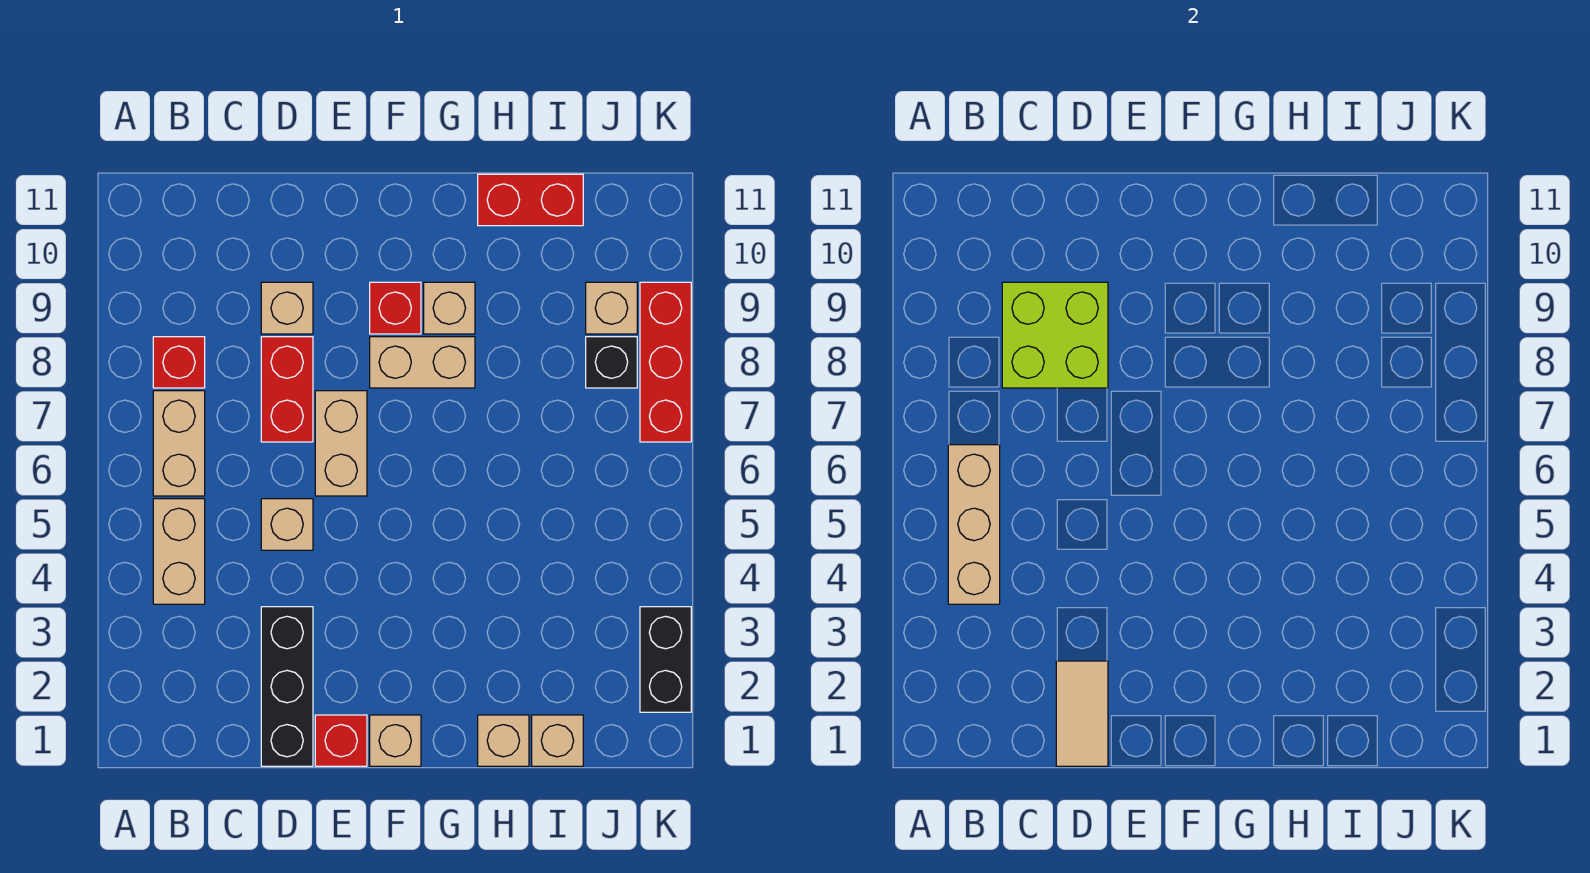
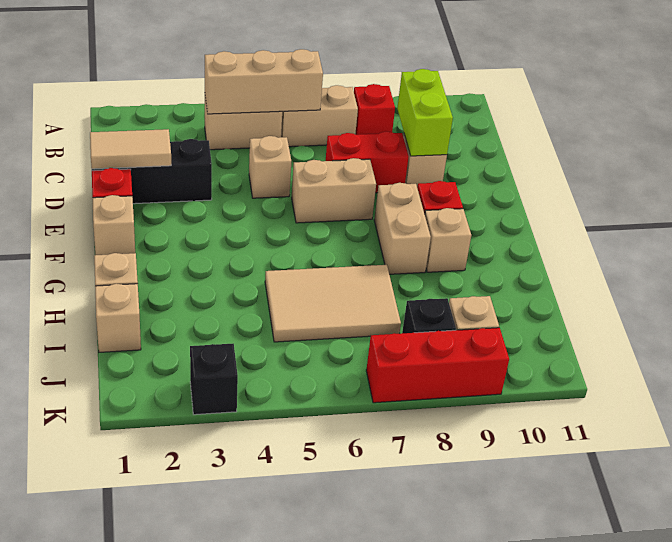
lime brick C8:D9 level 2 -> lime brick C9:D9 level 2
none -> tan tile H5:I7 level 1
red brick H11:I11 level 1 -> none
black brick K2:K3 level 1 -> black brick K3 level 1

